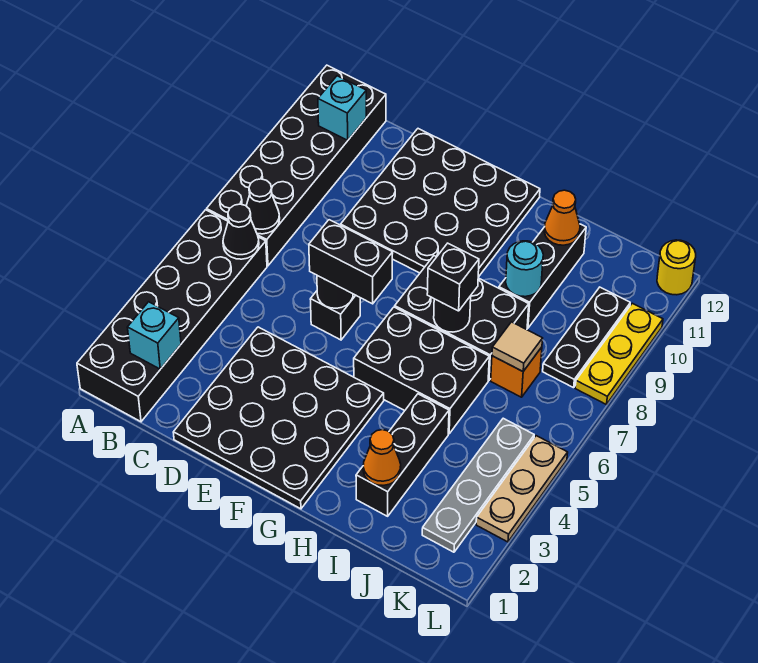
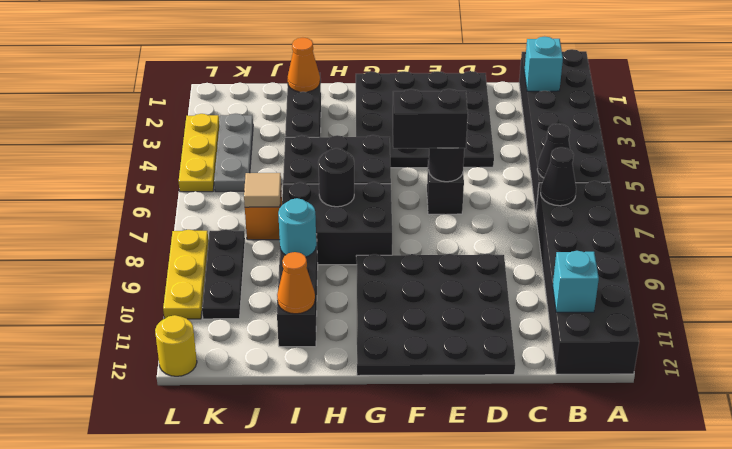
black brick H7 level 3 -> none
grey plate K2:K5 level 1 -> grey plate K3:K5 level 1
tan plate L3:L5 level 1 -> yellow plate L3:L5 level 1

